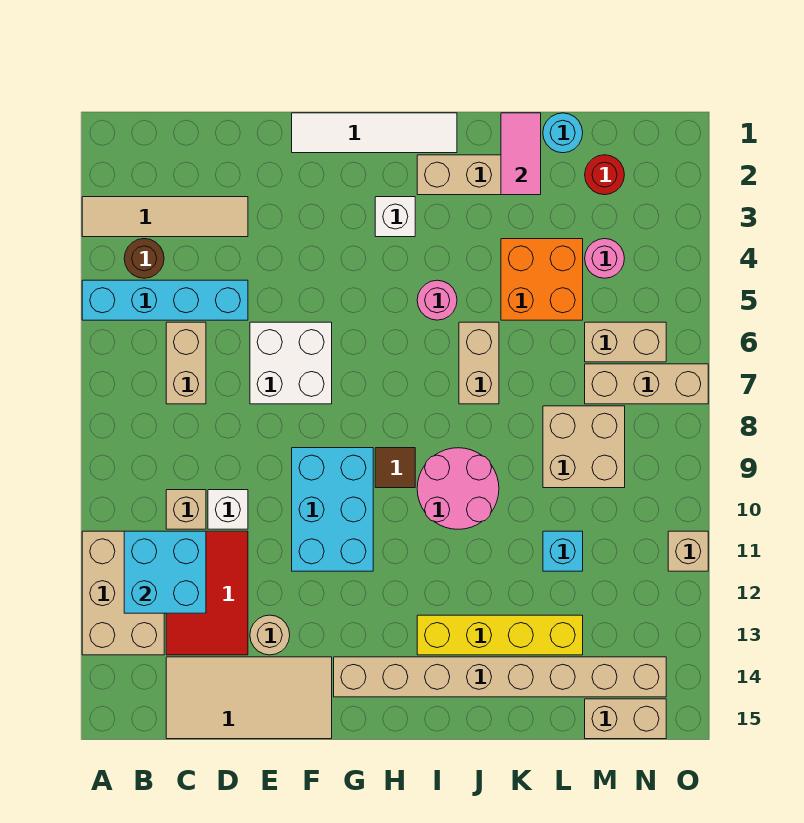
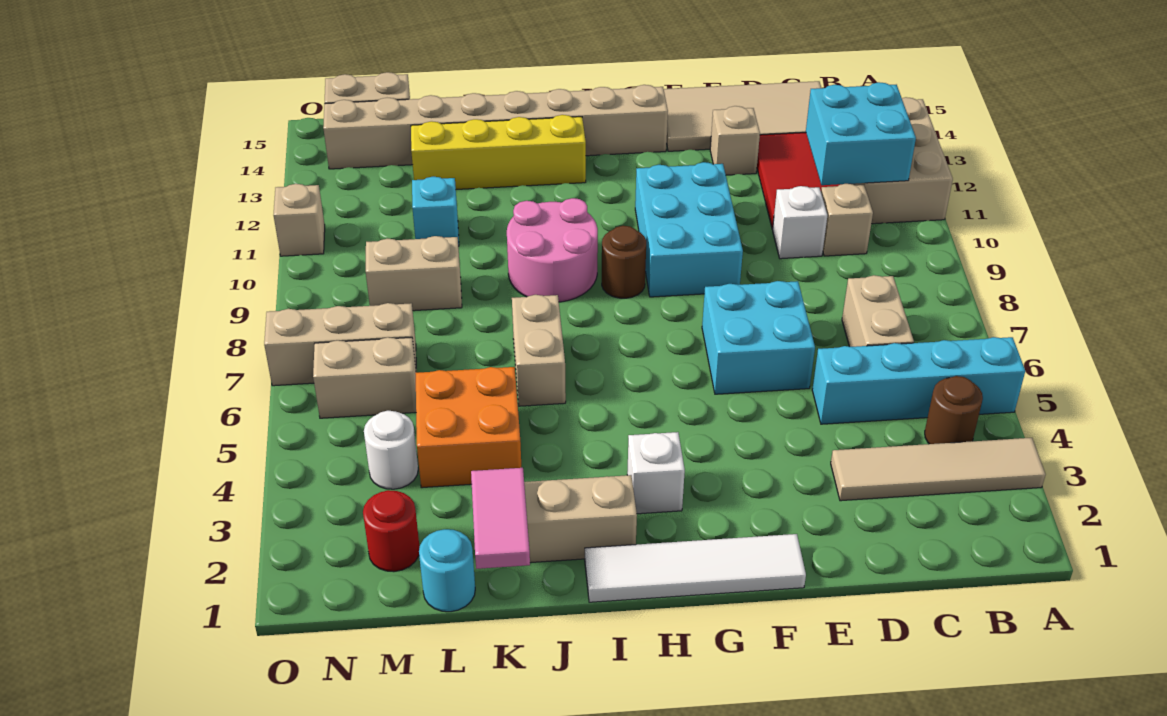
white brick E6:F7 level 1 -> cyan brick E6:F7 level 1
tan round brick E13 level 1 -> tan brick E13 level 1
brown tile H9 level 1 -> brown round brick H9 level 1
pink round brick I5 level 1 -> none
tan brick L8:M9 level 1 -> tan brick L9:M9 level 1
pink round brick M4 level 1 -> white round brick M4 level 1

